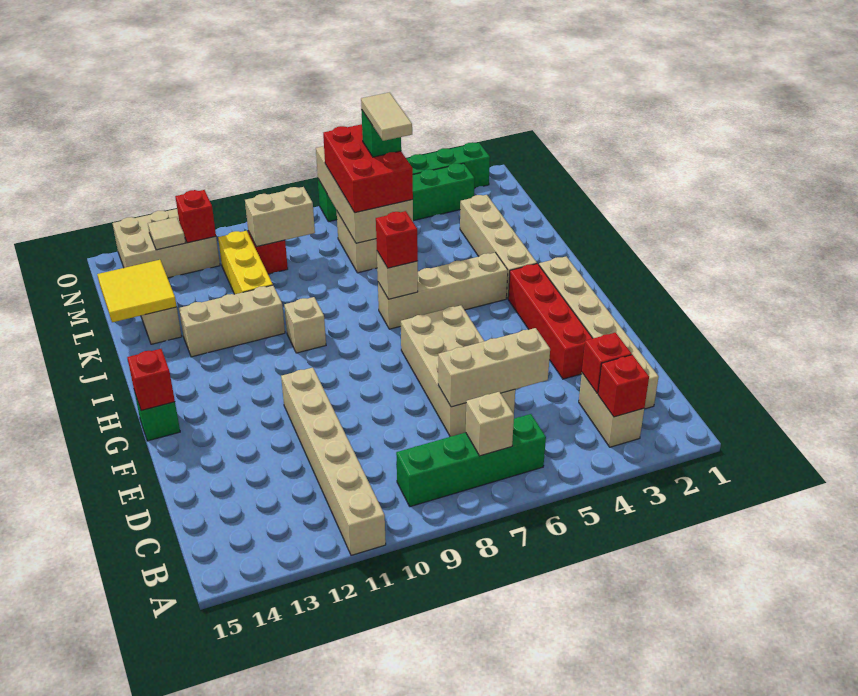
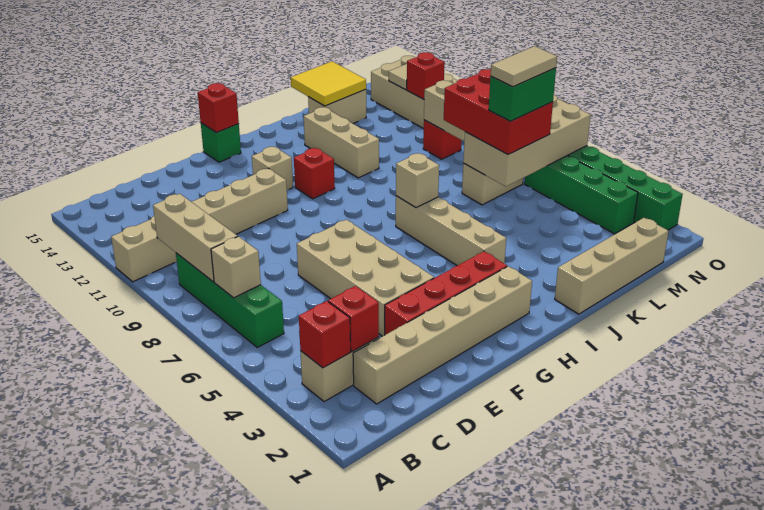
tan brick D5:D7 level 2 -> tan brick B8:B10 level 2
tan brick D6:G7 level 1 -> tan brick E4:F7 level 1
tan brick I3:L3 level 1 -> tan brick J1:M1 level 1
red brick I7 level 3 -> red brick H11 level 1
tan brick I10 level 1 -> tan brick G12 level 1
yellow brick K11:M11 level 1 -> none
red brick L6:N7 level 3 -> red brick L6:M8 level 3
green brick M6 level 4 -> green brick L6:M6 level 4

